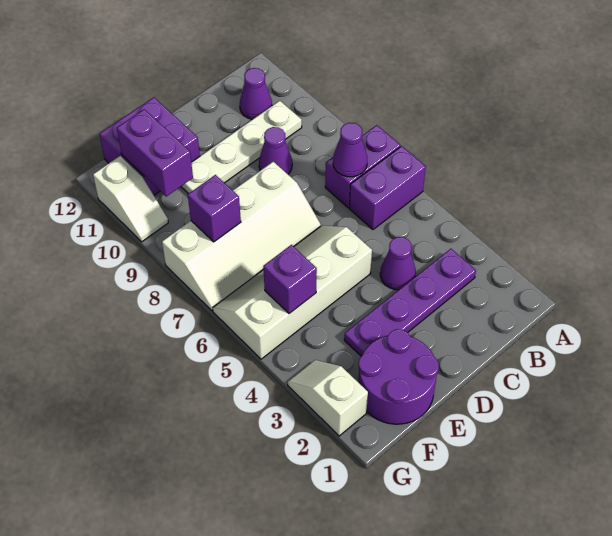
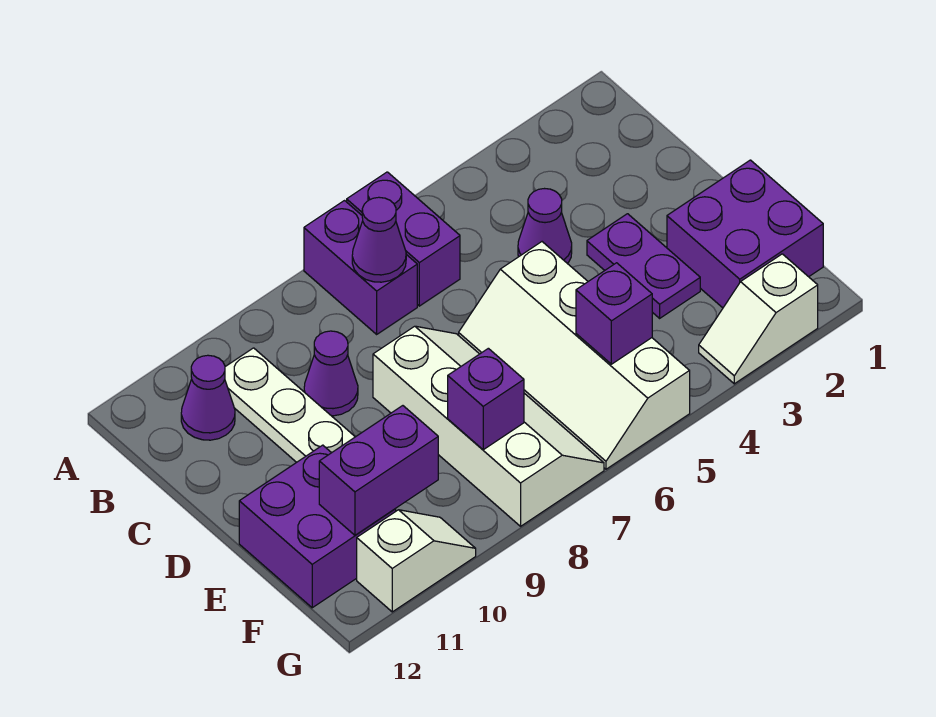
purple plate B3:E3 level 1 -> purple plate D3:E3 level 1
purple round brick E1:F2 level 1 -> purple brick E1:F2 level 1

